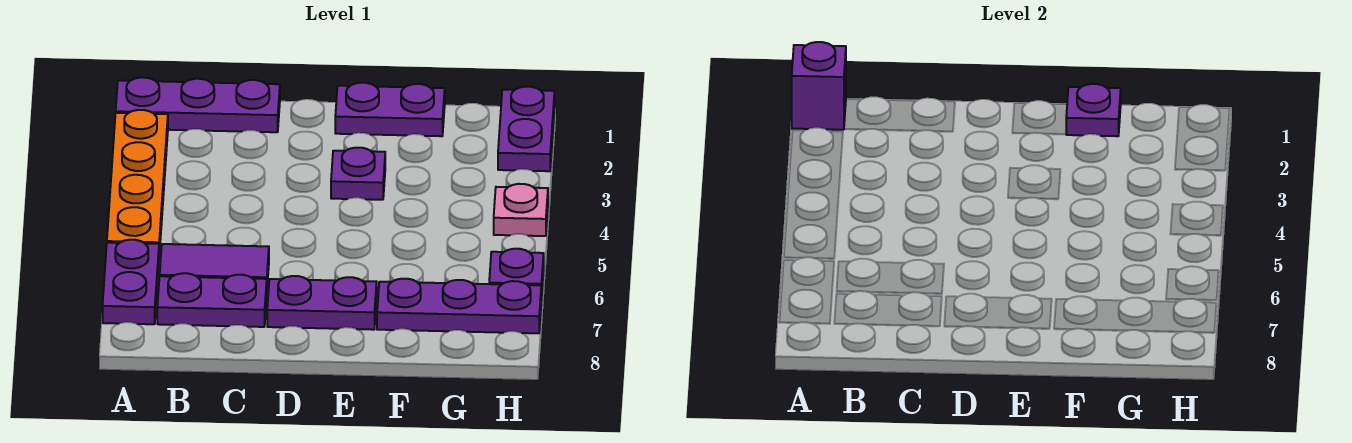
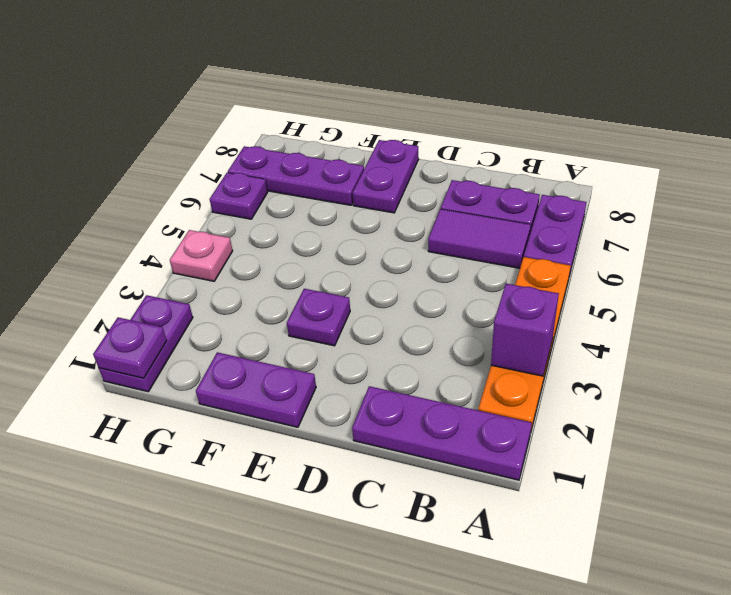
purple brick A1 level 2 -> purple brick A3 level 2
purple plate D7:E7 level 1 -> purple plate E7:E8 level 1
purple plate F1 level 2 -> purple plate H1 level 2

